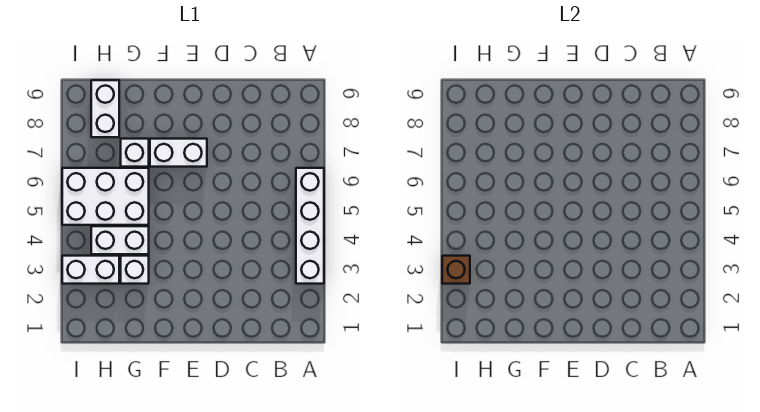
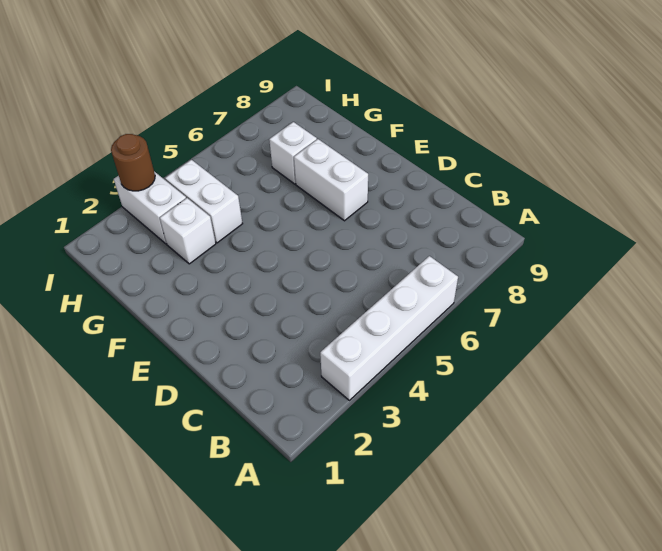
white brick G5:I6 level 1 -> none
white brick H8:H9 level 1 -> none
brown brick I3 level 2 -> brown round brick I3 level 2

